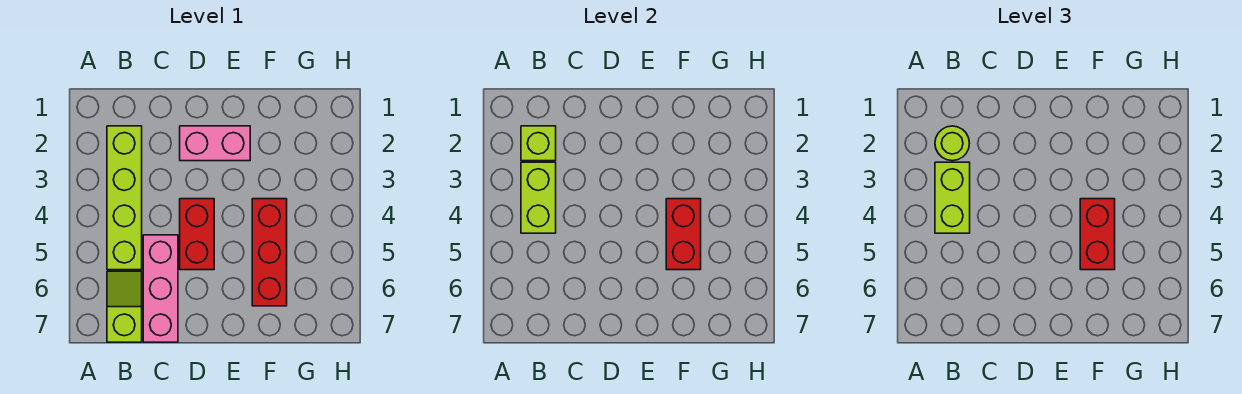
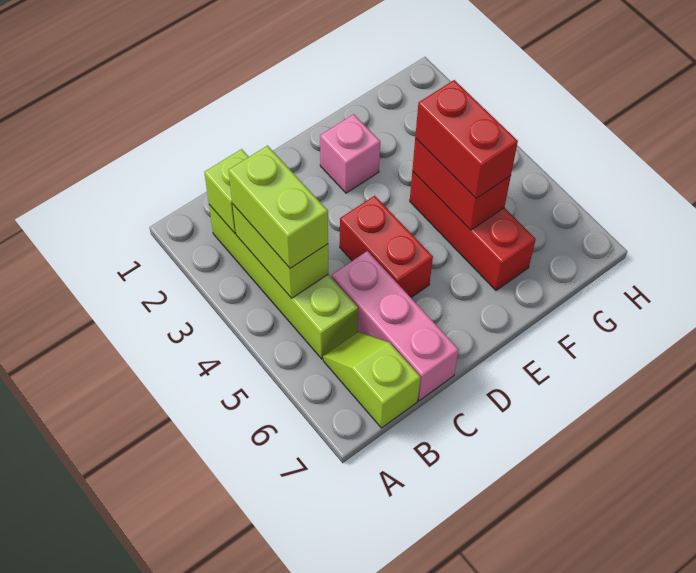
lime round brick B2 level 3 -> none
pink brick D2:E2 level 1 -> pink brick E2 level 1

